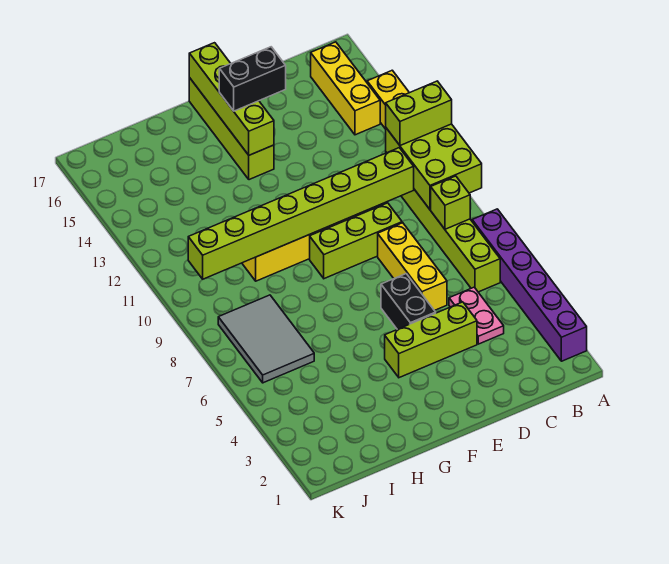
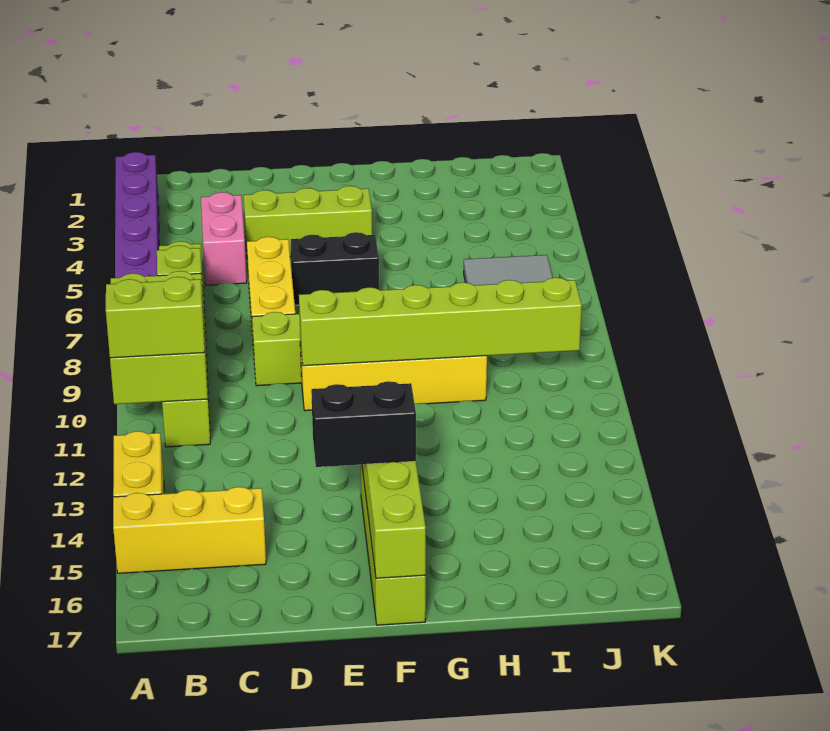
yellow brick B14:B16 level 1 -> yellow brick A15:C15 level 1
pink plate C4:C5 level 1 -> pink brick C4:C5 level 1
lime brick C10:J10 level 2 -> lime brick E10:J10 level 2
black brick E5:E6 level 1 -> black brick E6:F6 level 1

